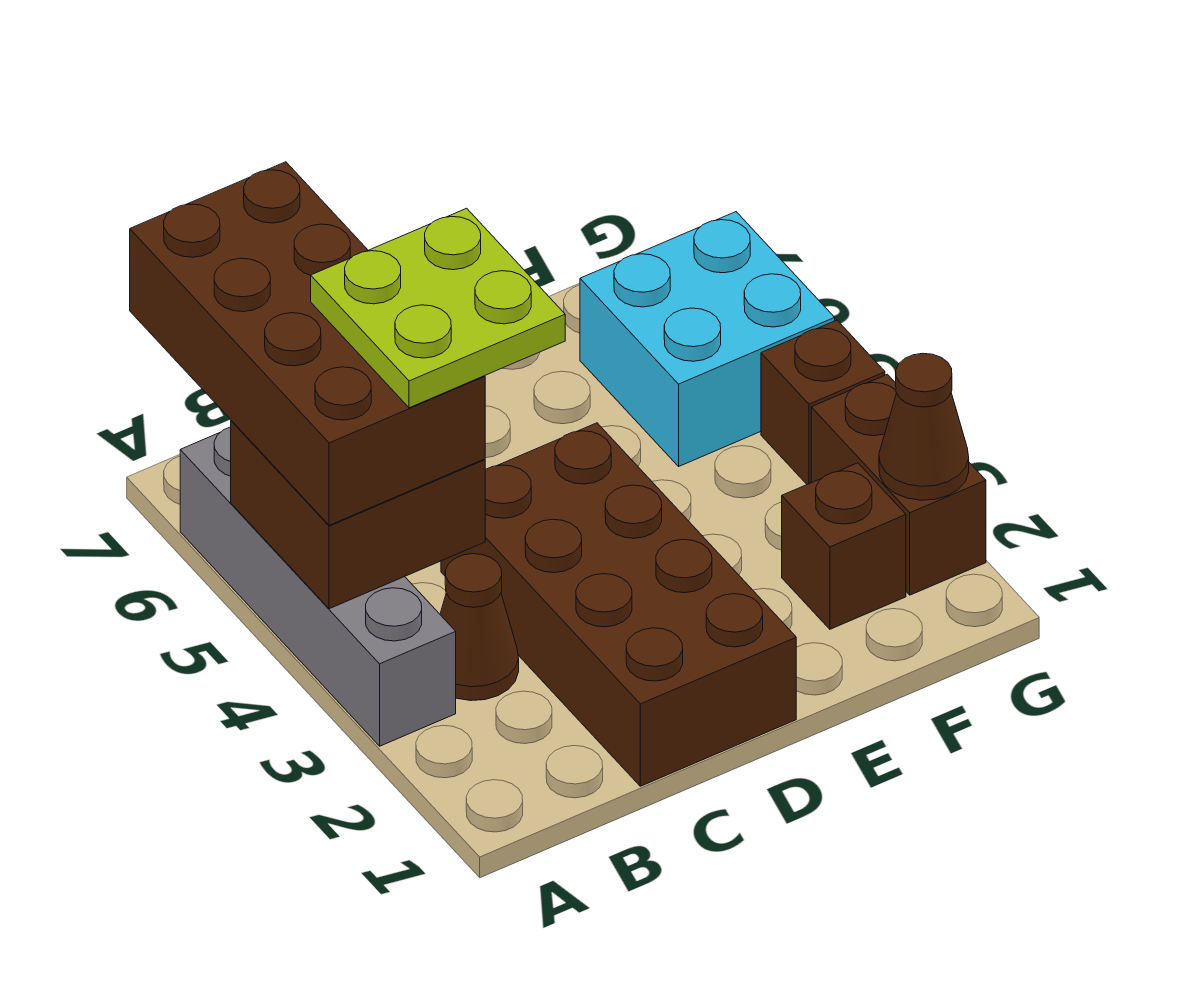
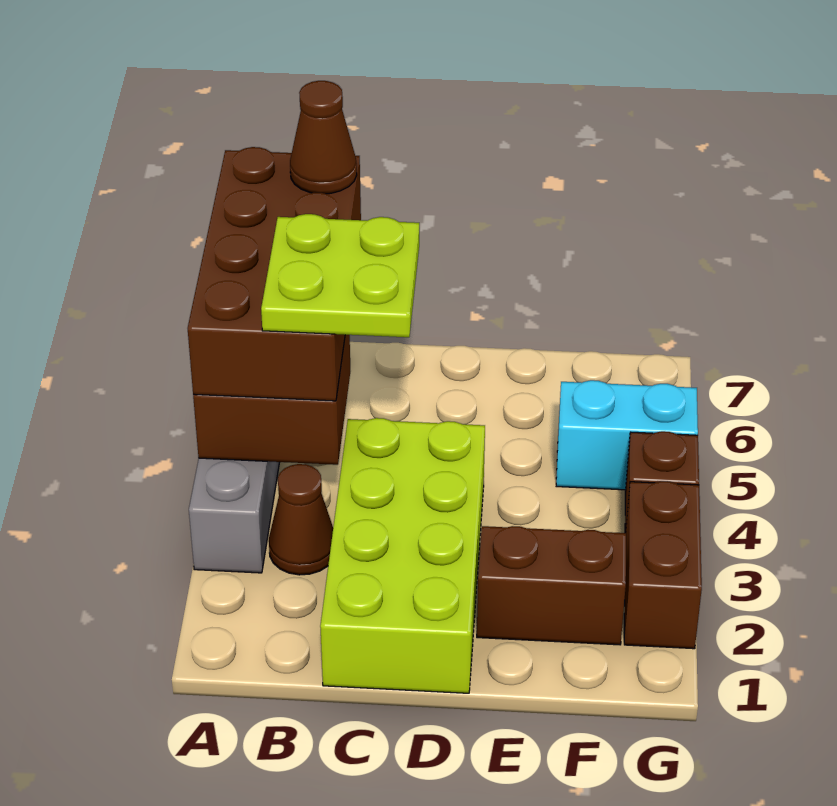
brown brick C1:D4 level 1 -> lime brick C1:D4 level 1
brown brick F2 level 1 -> brown brick E2:F2 level 1
cyan brick F5:G6 level 1 -> cyan brick F5:G5 level 1
brown cone G2 level 2 -> brown cone B7 level 4

